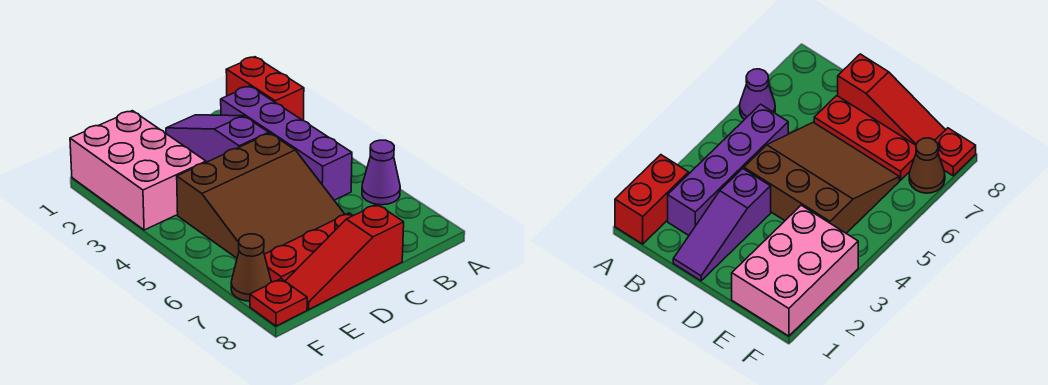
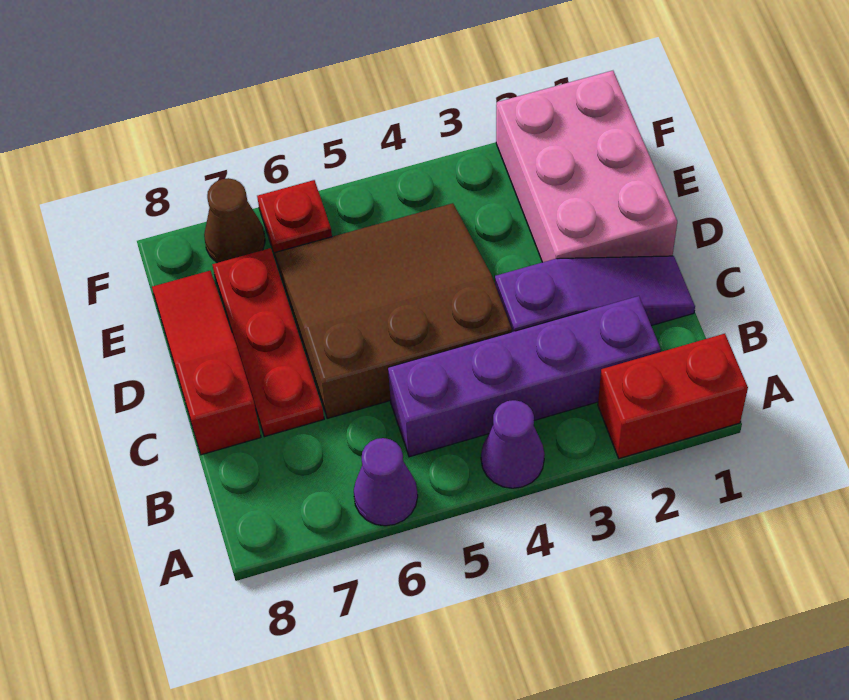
none -> purple cone A4 level 1
brown slope C4:E6 level 1 top 4 -> brown slope C4:E6 level 1 top C
pink brick E1:F3 level 1 -> pink brick D1:F2 level 1
red plate F8 level 1 -> red plate F6 level 1

